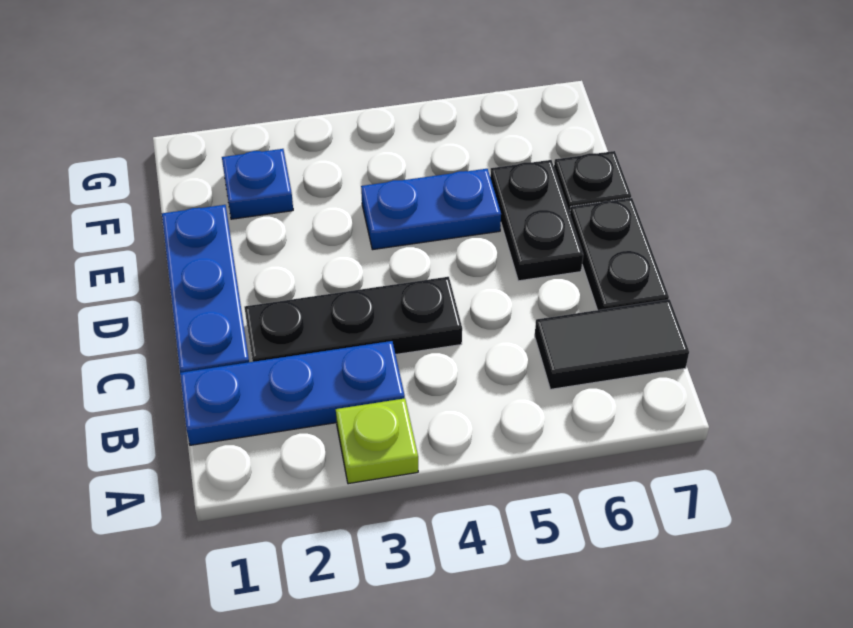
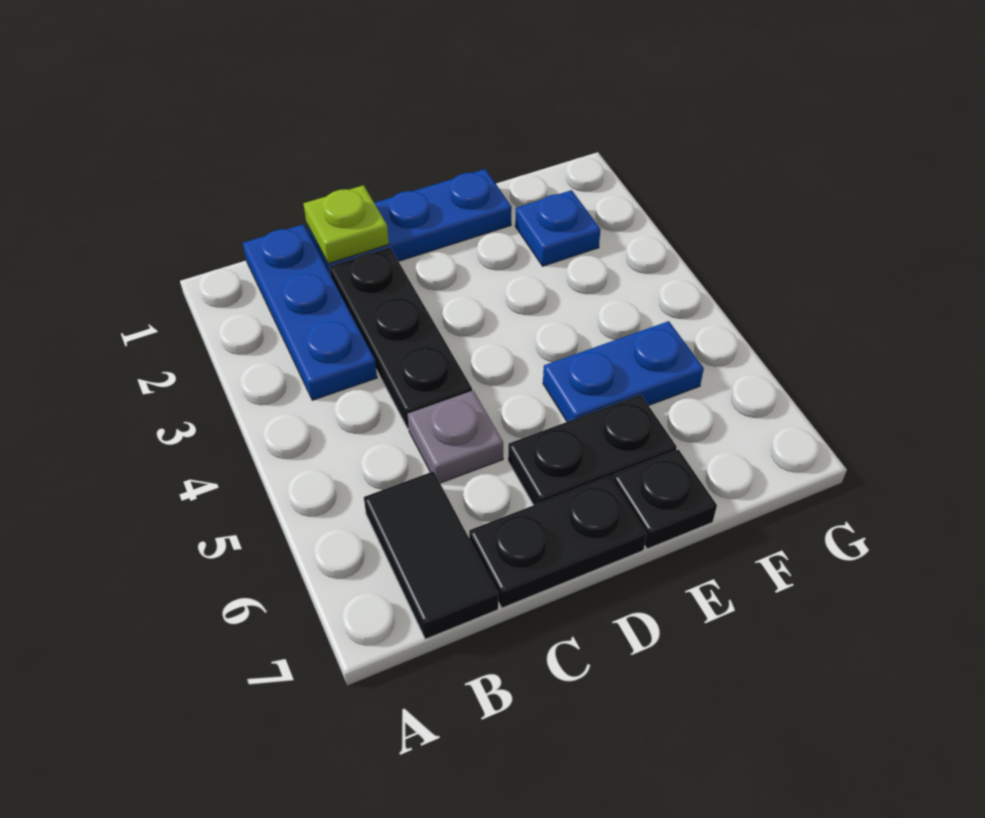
lime plate A3 level 1 -> lime plate C1 level 2
none -> grey plate C5 level 1
blue plate E4:E5 level 1 -> blue plate E5:F5 level 1

